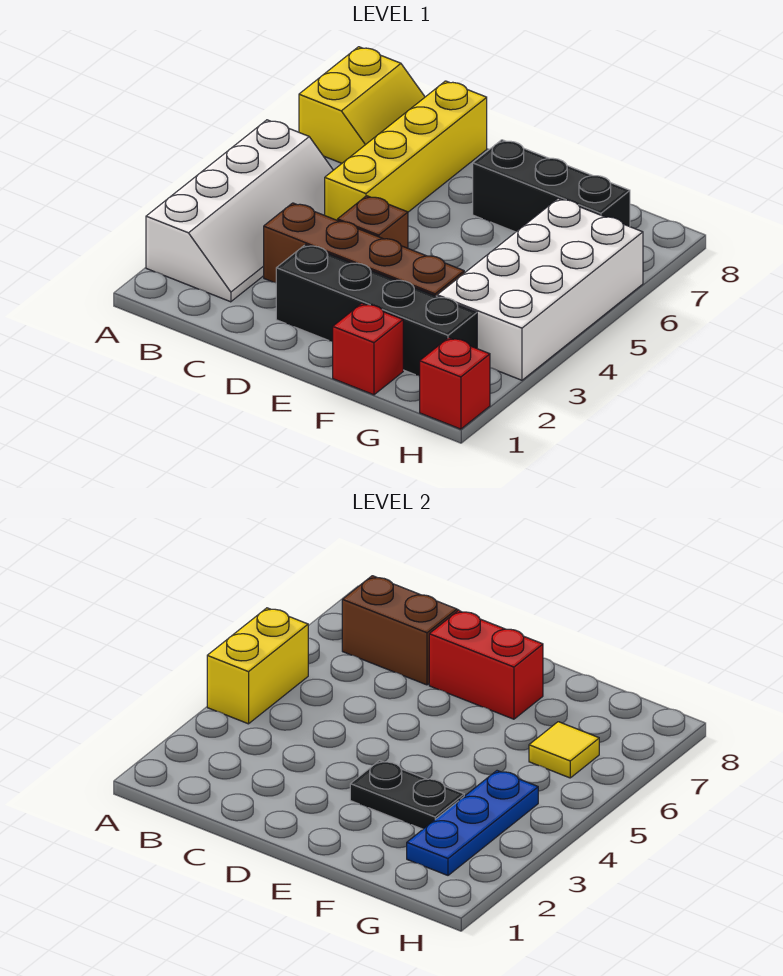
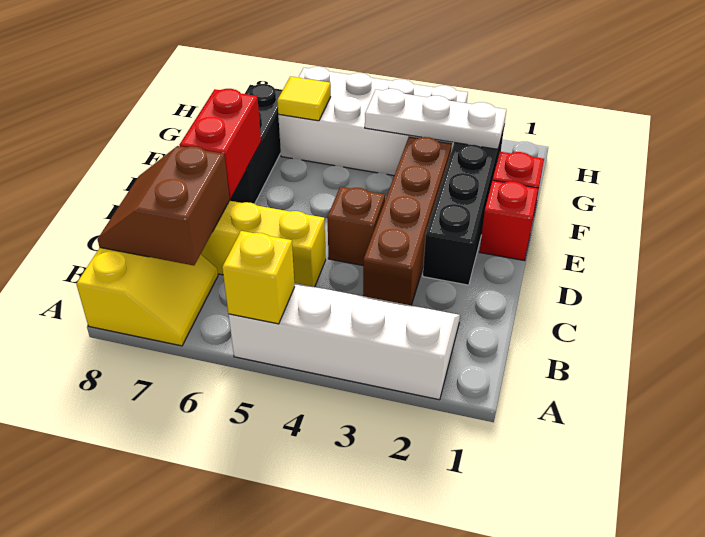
yellow brick A4:A5 level 2 -> yellow brick A5 level 2
yellow slope A7:B8 level 1 top A -> yellow slope A7:B8 level 1 top 8
black plate E3:F3 level 2 -> none
blue plate G2:G4 level 2 -> white plate G2:G4 level 2
red brick H1 level 1 -> red brick E1 level 1

